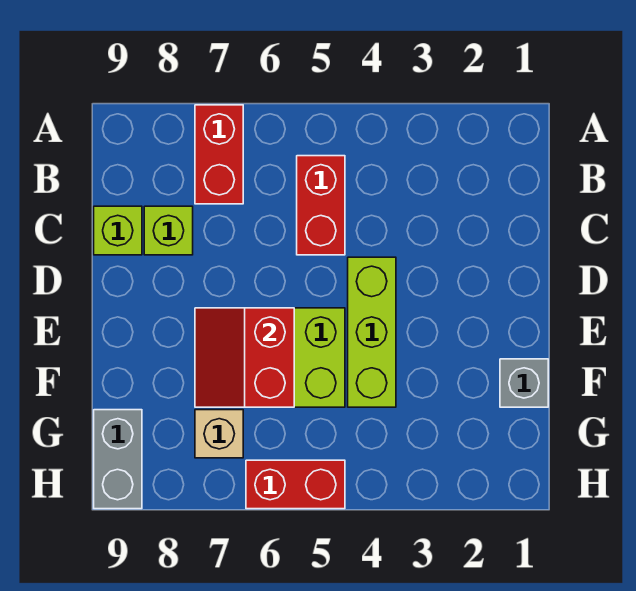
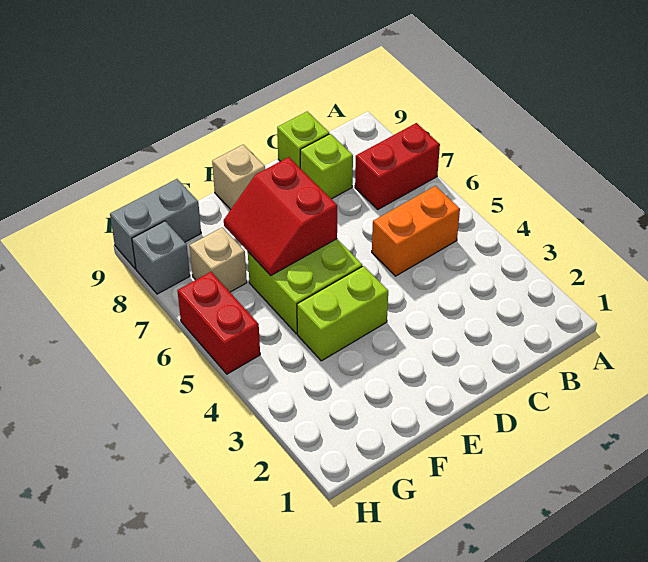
red brick B5:C5 level 1 -> orange brick B5:C5 level 1
lime brick D4:F4 level 1 -> lime brick E4:F4 level 1
red slope E6:F7 level 2 top 6 -> red slope E6:F7 level 2 top E
none -> tan brick E9 level 1
grey brick F1 level 1 -> grey brick H8 level 1

